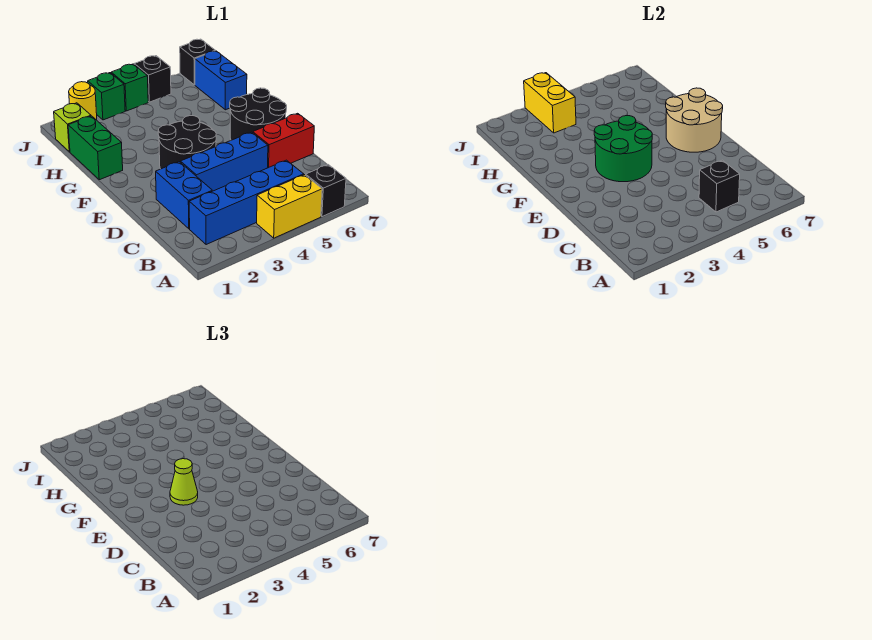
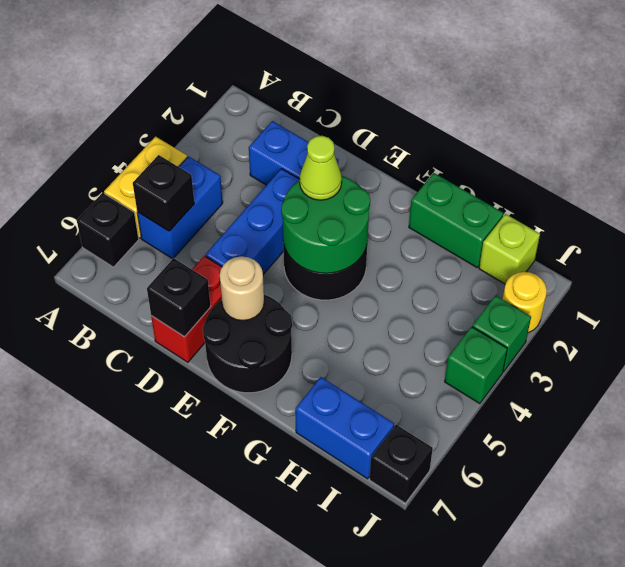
blue brick B2:B5 level 1 -> blue brick B4:B5 level 1
tan round brick E6:F7 level 2 -> tan round brick E6 level 2
yellow brick I3:J3 level 2 -> none
black brick J5 level 1 -> black brick D7 level 2

